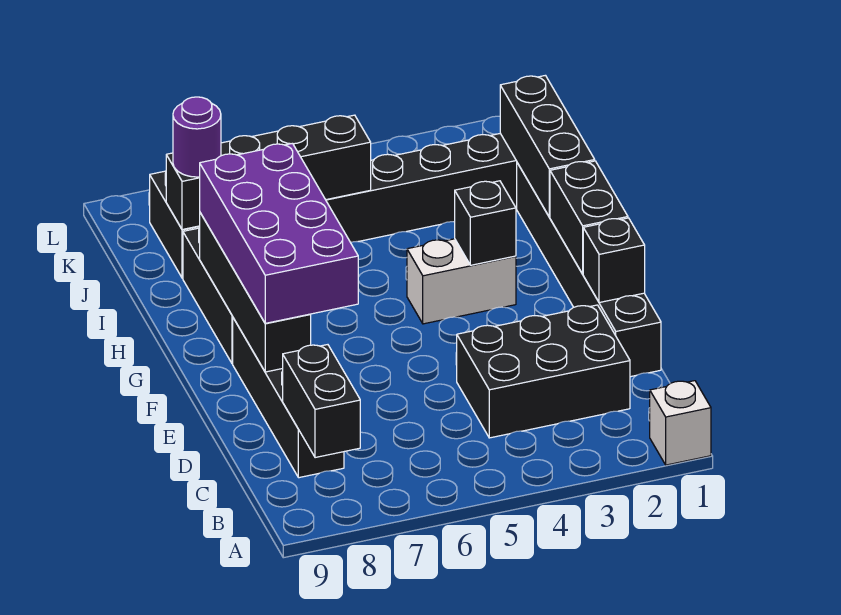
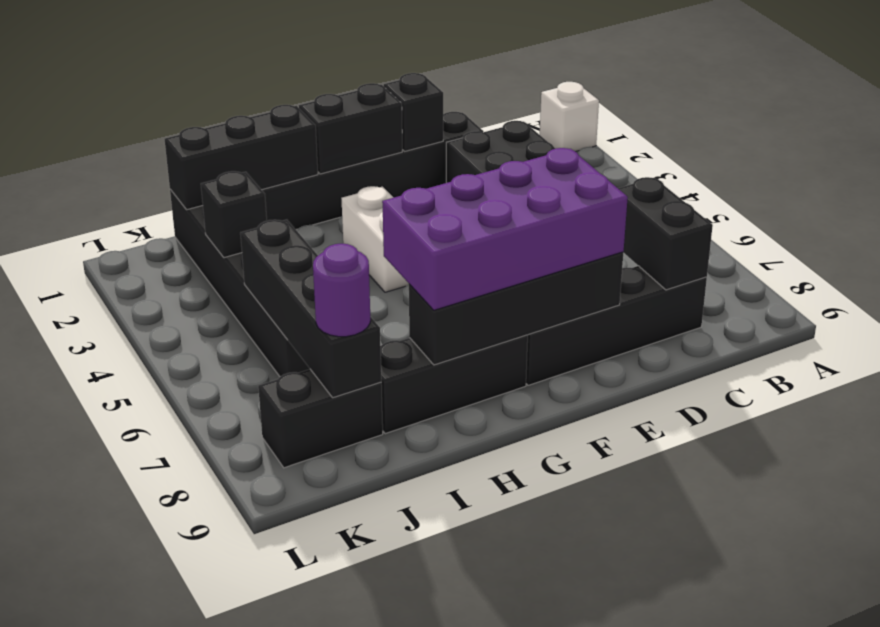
black brick B8:C8 level 2 -> black brick C7:C8 level 2
black brick G3 level 2 -> black brick J3 level 2

